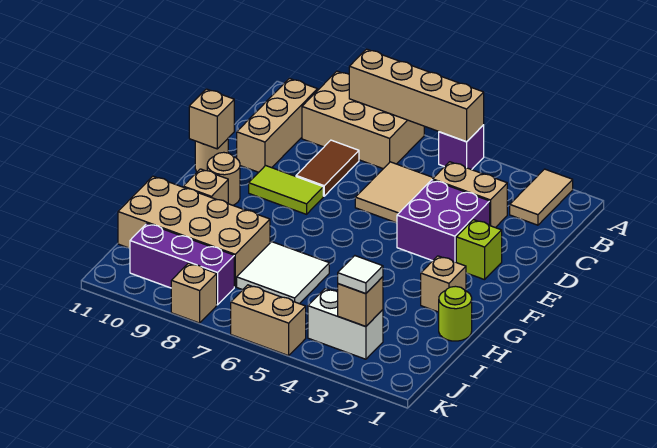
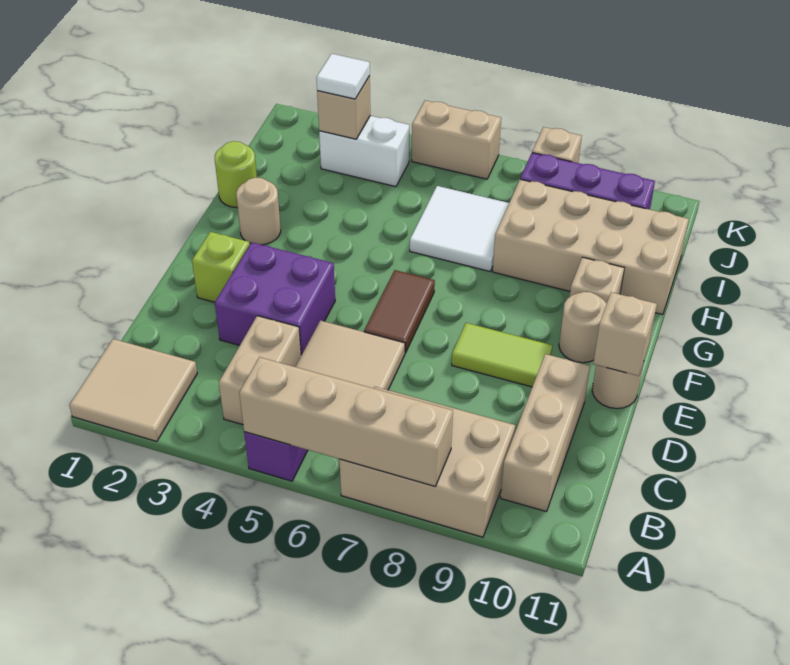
tan tile A2:B2 level 1 -> tan tile A1:B2 level 1
tan brick C3:C4 level 1 -> tan brick B4:C4 level 1
brown tile C8:D8 level 1 -> brown tile E6:F6 level 1
tan brick G2 level 1 -> tan round brick G2 level 1

